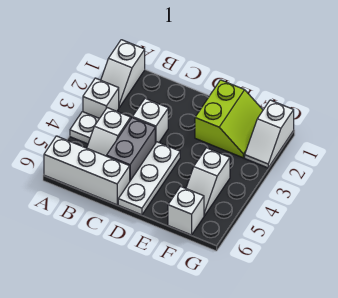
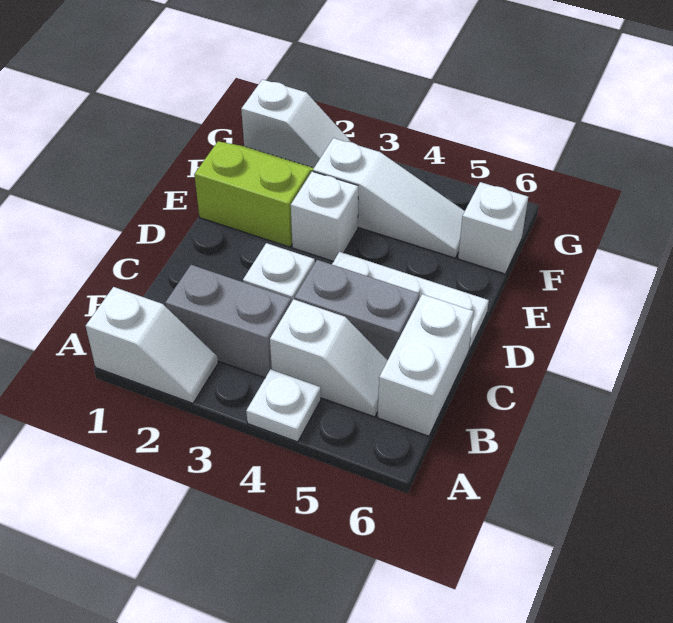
white brick A3 level 1 -> white brick E3 level 1
white brick A6:C6 level 1 -> white brick B6:C6 level 1
none -> grey brick B2:B3 level 1
white slope F4:F5 level 1 top 4 -> white slope F3:F5 level 1 top 3

